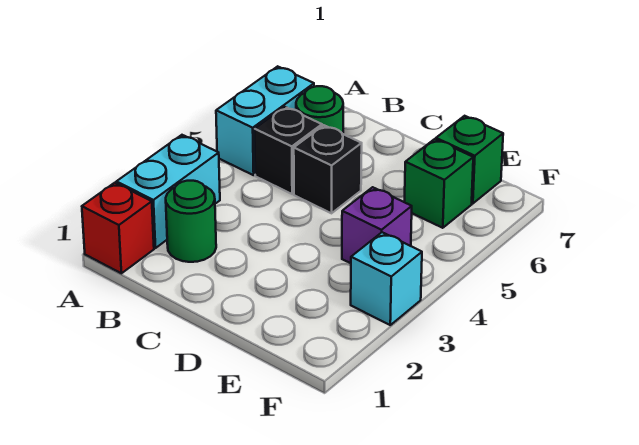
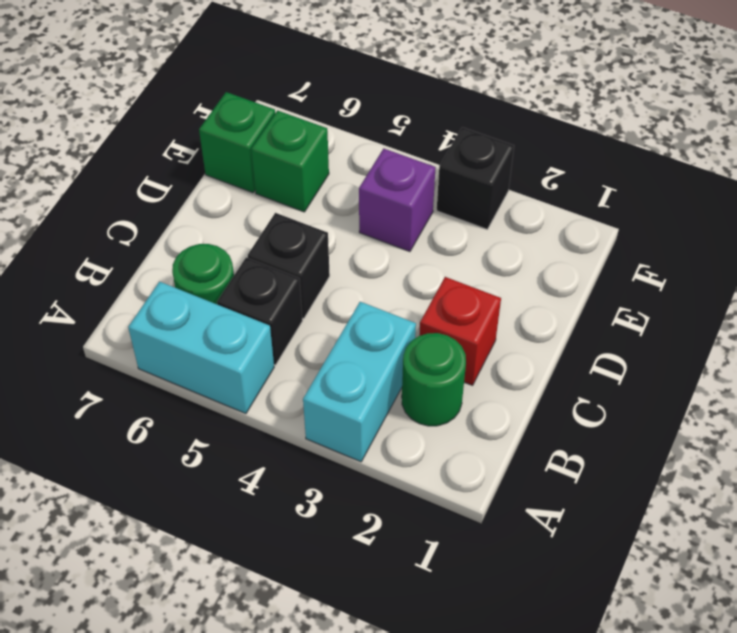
red brick A1 level 1 -> red brick C2 level 1
cyan brick A2:A3 level 1 -> cyan brick A3:B3 level 1
cyan brick F3 level 1 -> black brick F3 level 1

